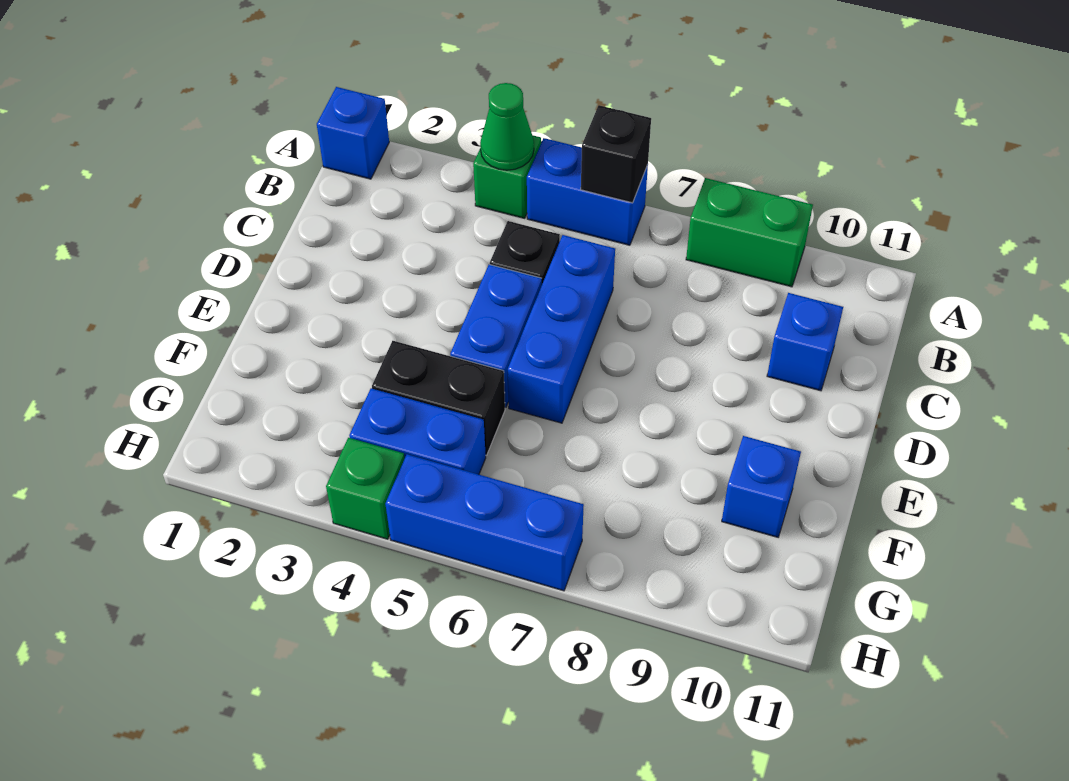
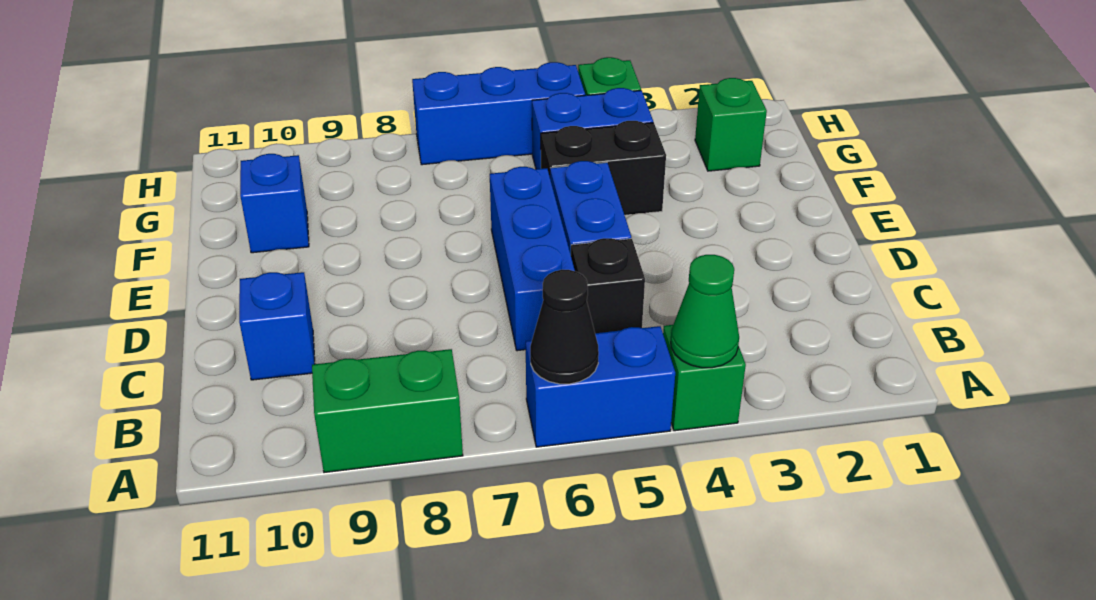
blue brick A1 level 1 -> none
black brick A6 level 2 -> black cone A6 level 2
none -> green brick G2 level 1

